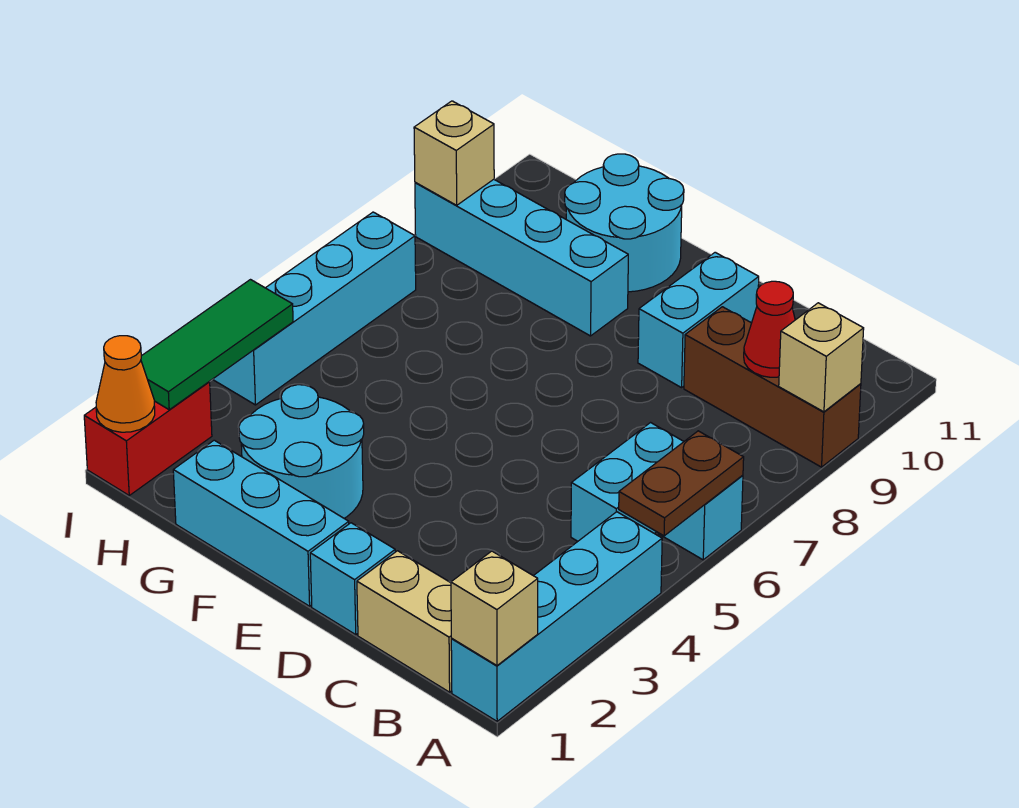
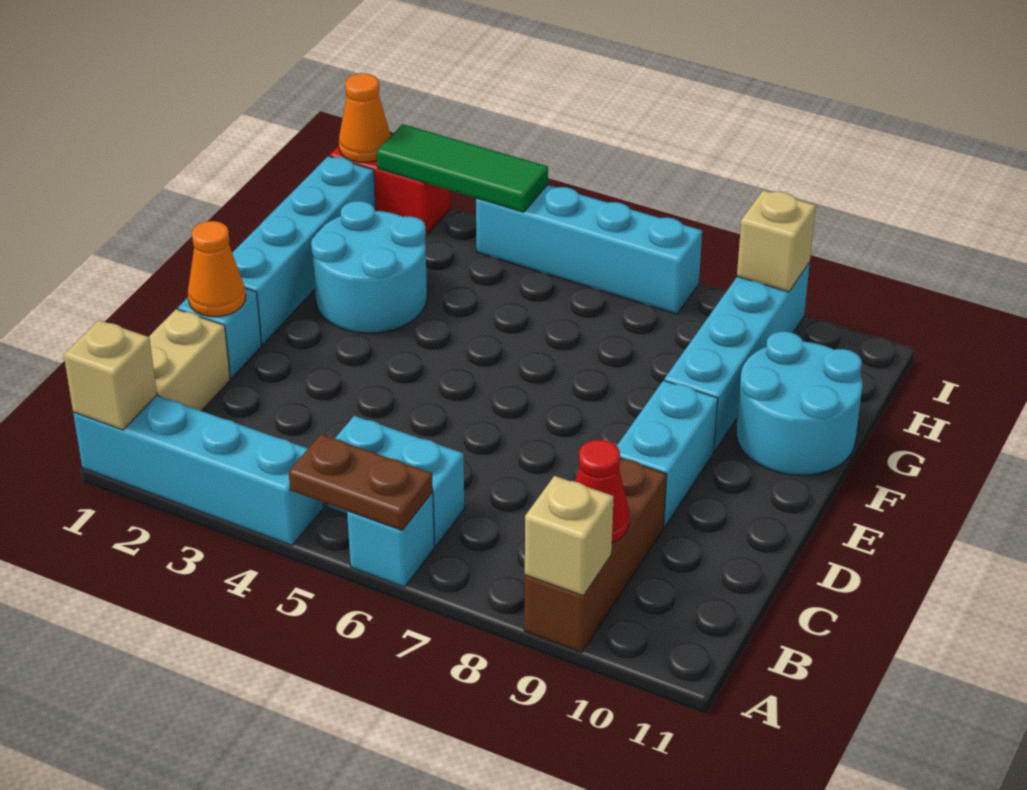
none -> orange cone D1 level 2
cyan brick D9:D10 level 1 -> cyan brick D9:E9 level 1
cyan brick E1:G1 level 1 -> cyan brick E1:H1 level 1

